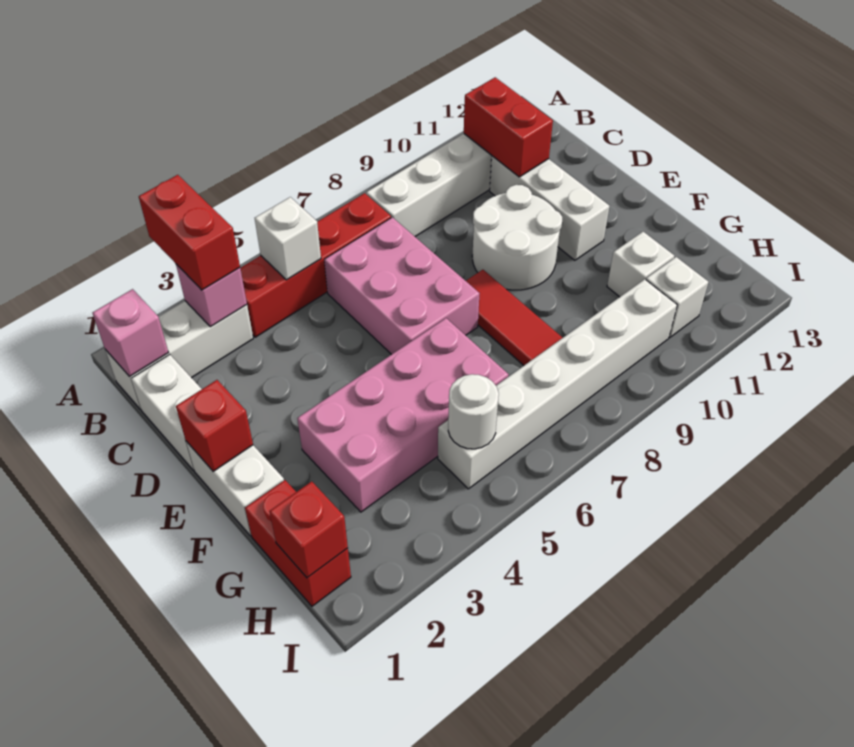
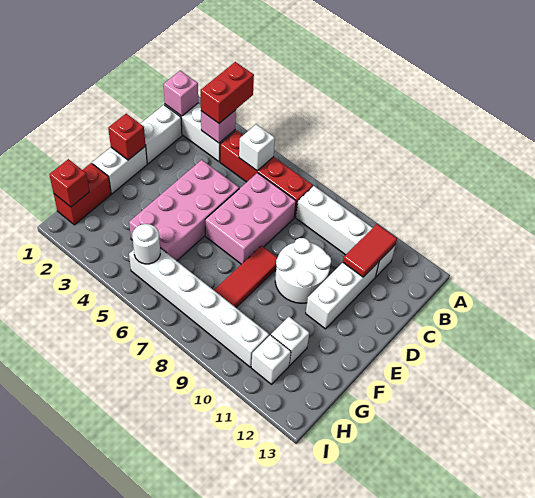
red brick B11:C11 level 2 -> red tile B11:C11 level 2
pink brick F3:G6 level 1 -> pink brick D4:G5 level 1

